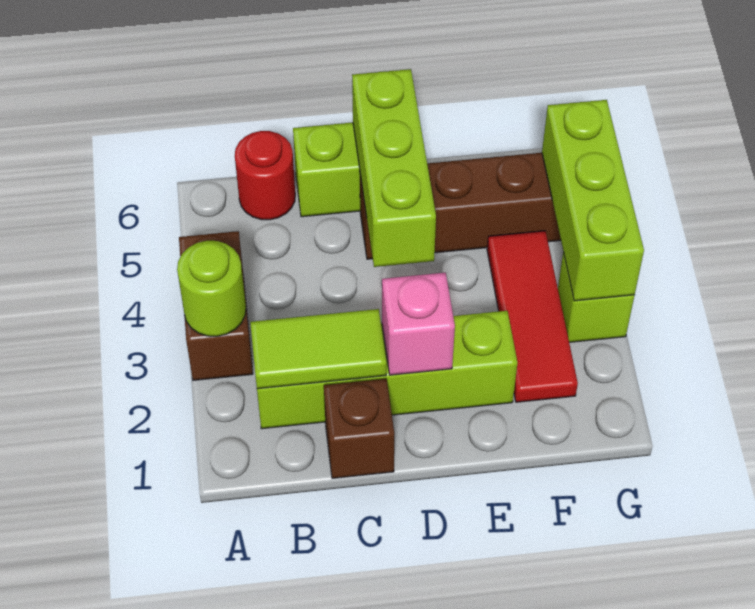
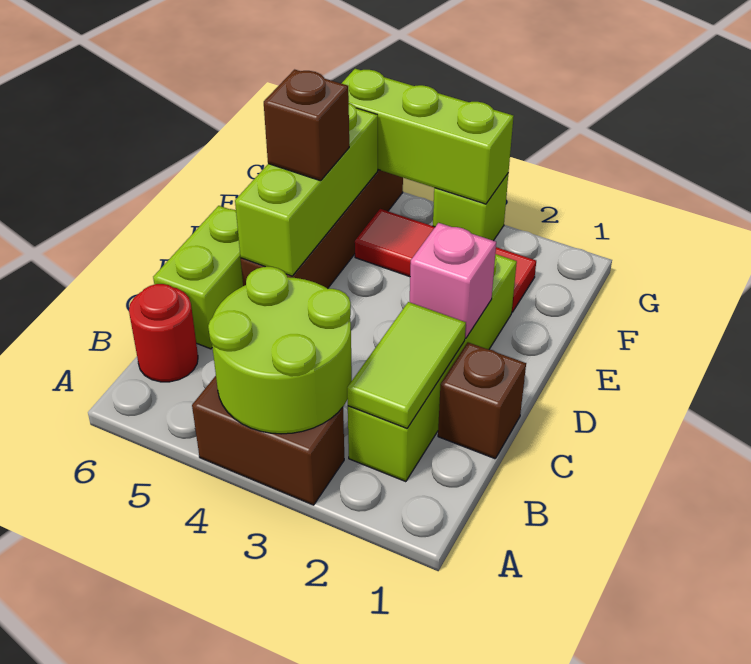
lime round brick A3 level 2 -> lime round brick A3:B4 level 2
lime brick D4:D6 level 2 -> lime brick D5:F5 level 2
none -> brown brick E5 level 3

